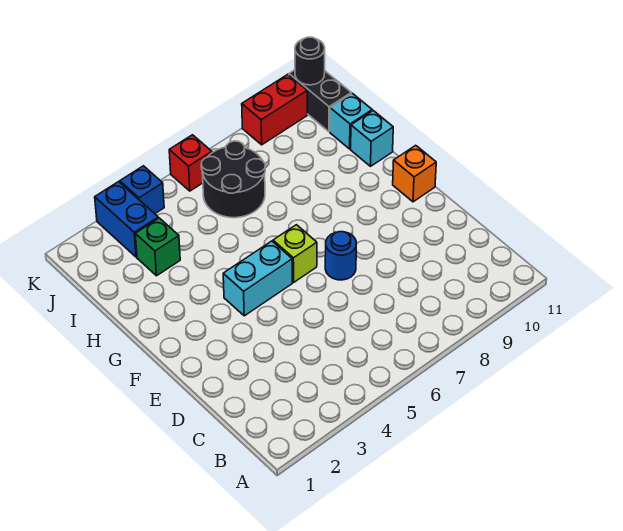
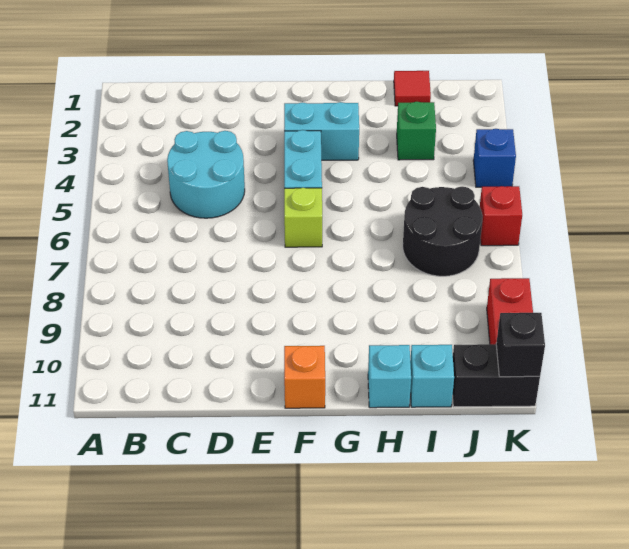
none -> cyan round brick C4:D5 level 1
blue round brick E7 level 1 -> none
none -> cyan brick F3:G3 level 1
none -> red tile I1 level 1
blue brick J3:K3 level 1 -> none
black round brick K11 level 2 -> black brick K11 level 2

